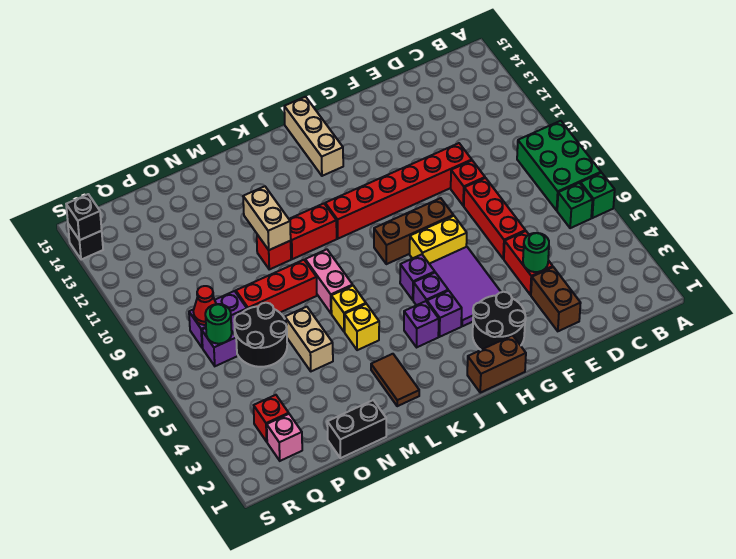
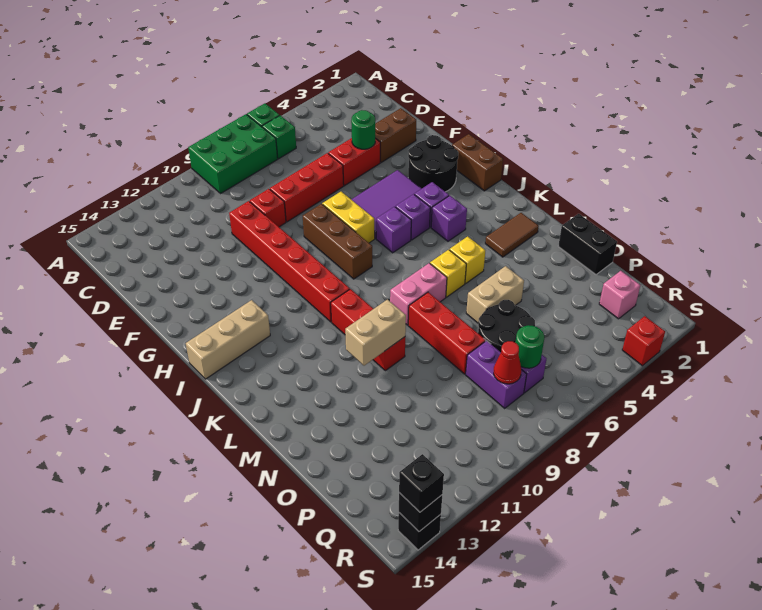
red brick Q3 level 1 -> red brick S3 level 1
none -> black brick S14 level 3

